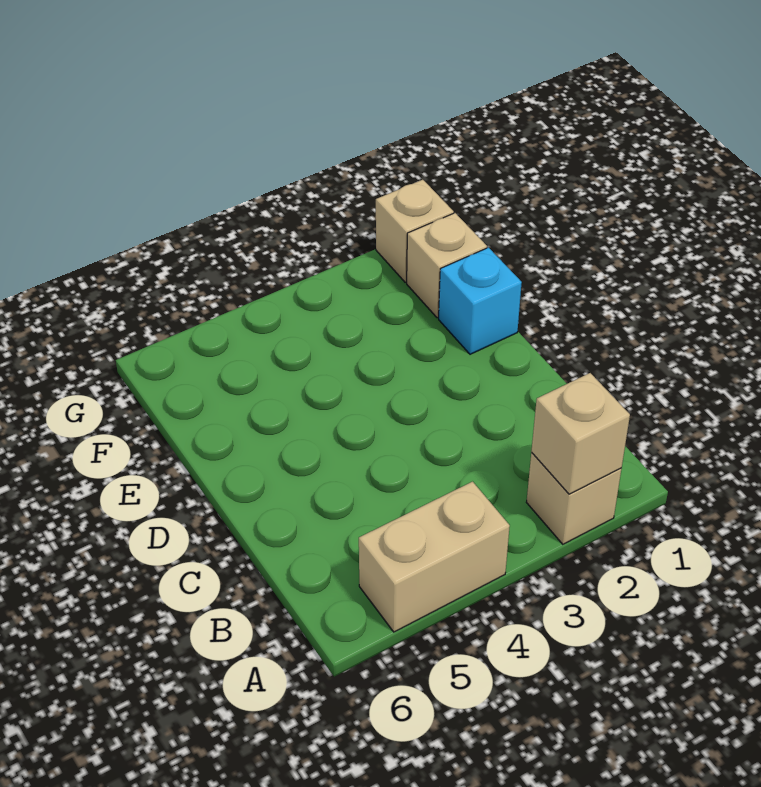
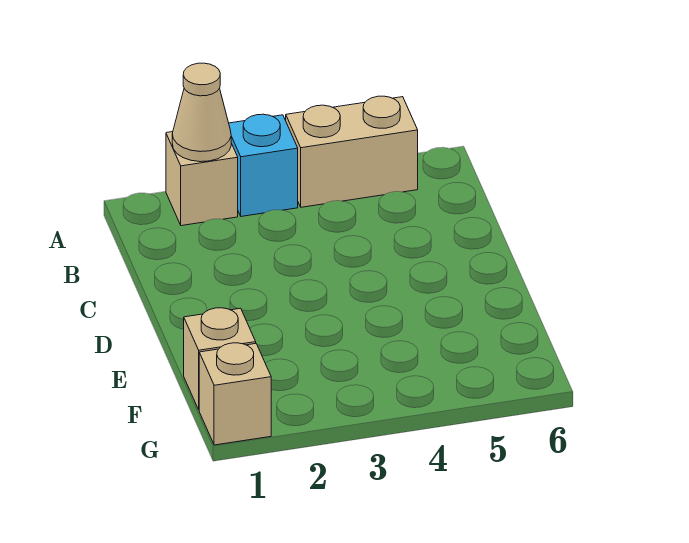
tan brick A2 level 2 -> tan cone A2 level 2
cyan brick E1 level 1 -> cyan brick A3 level 1

